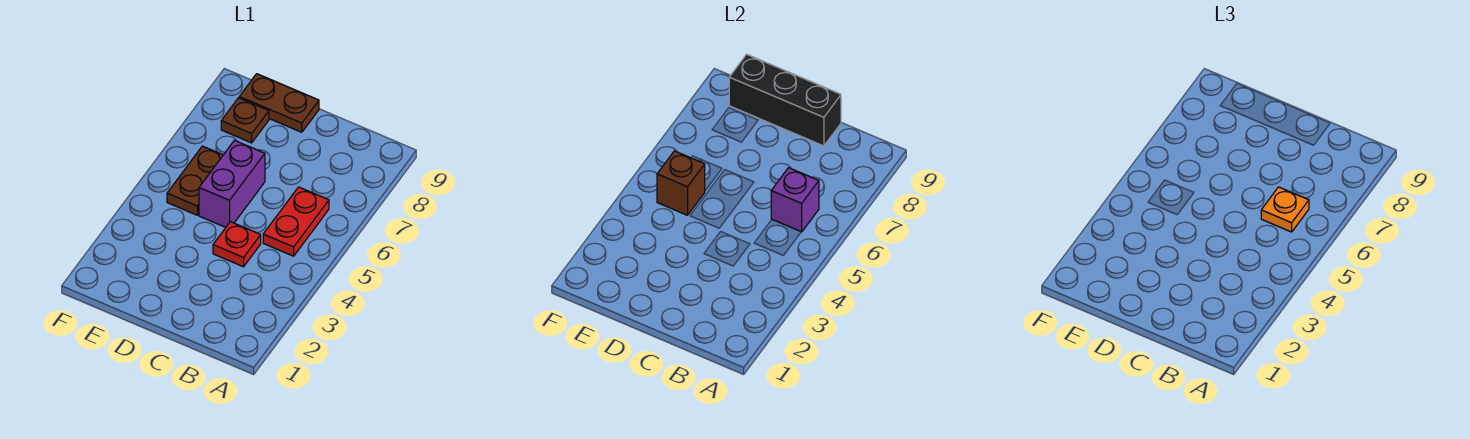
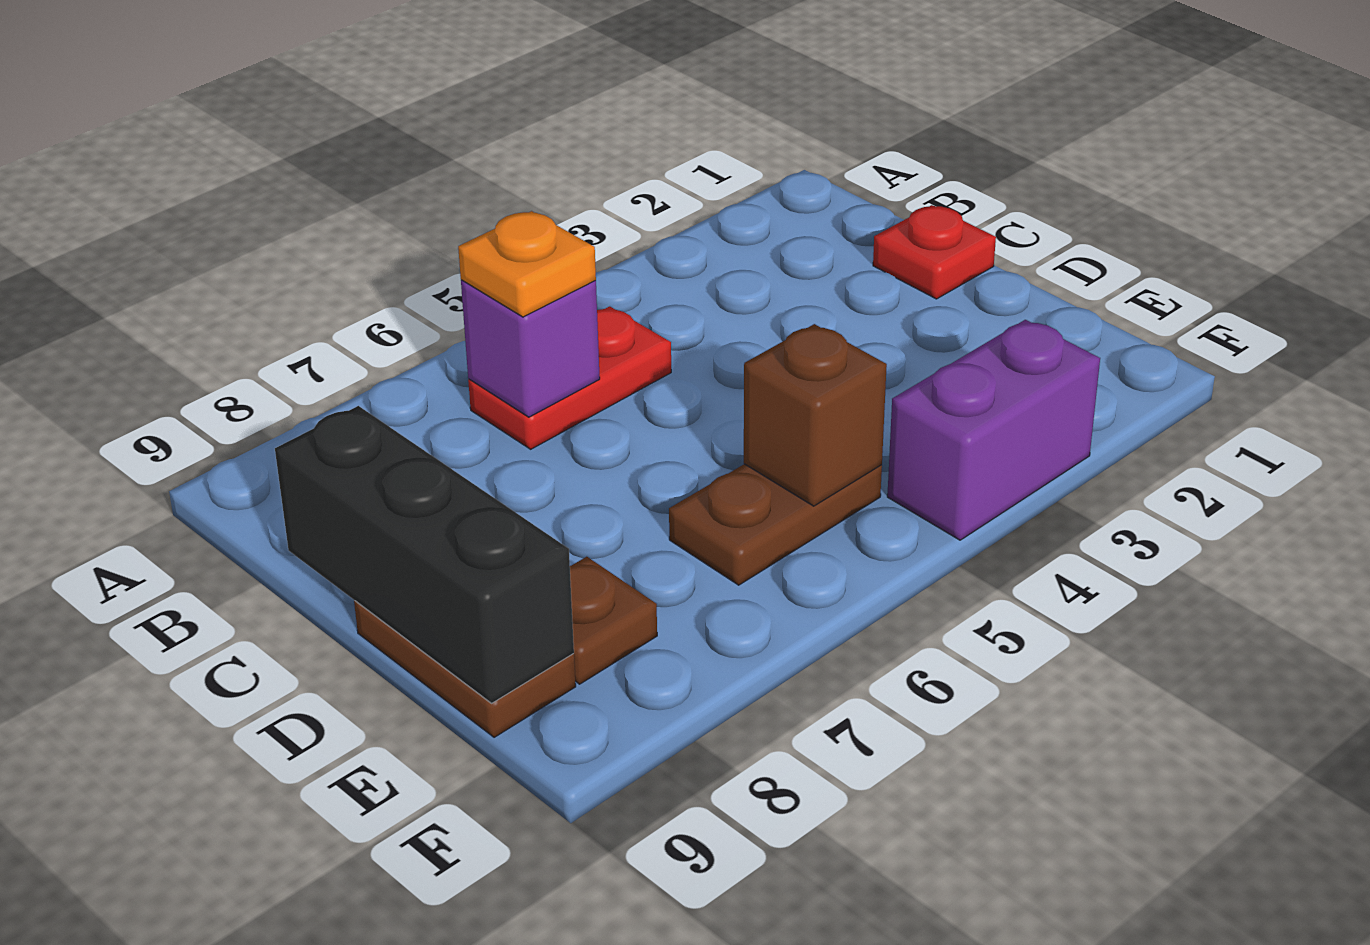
red plate C4 level 1 -> red plate C1 level 1
purple brick D5:D6 level 1 -> purple brick F3:F4 level 1

